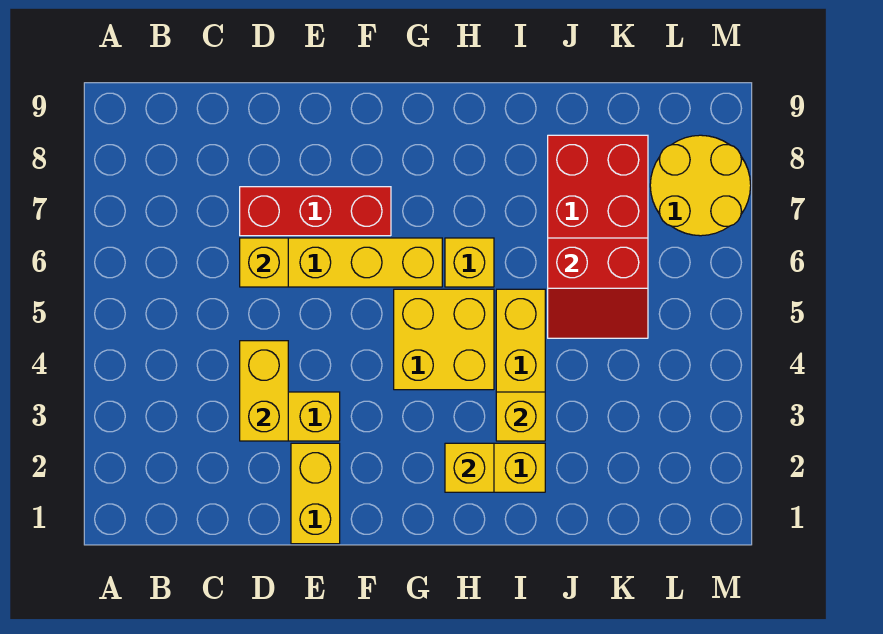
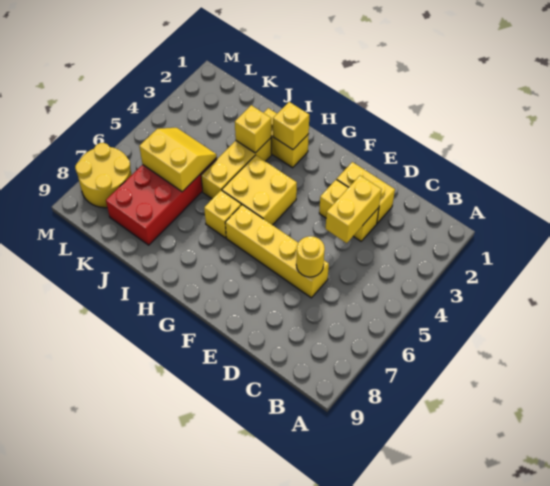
yellow brick D6 level 2 -> yellow round brick D6 level 2
red brick D7:F7 level 1 -> none
yellow brick E1:E2 level 1 -> yellow brick D2:E2 level 1
red slope J5:K6 level 2 top 6 -> yellow slope J5:K6 level 2 top 6

